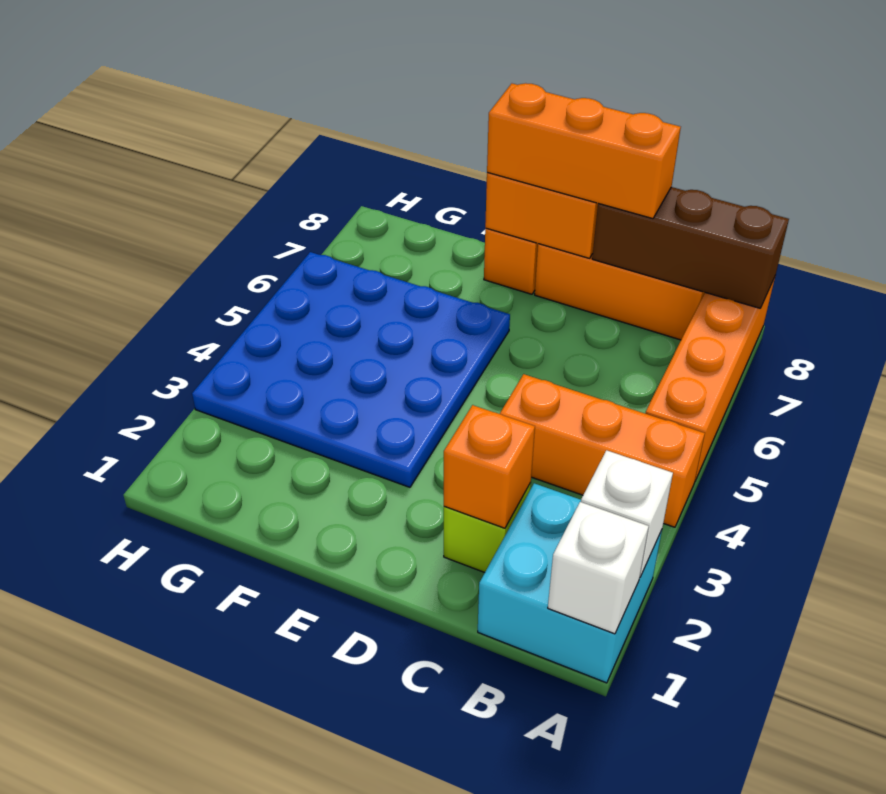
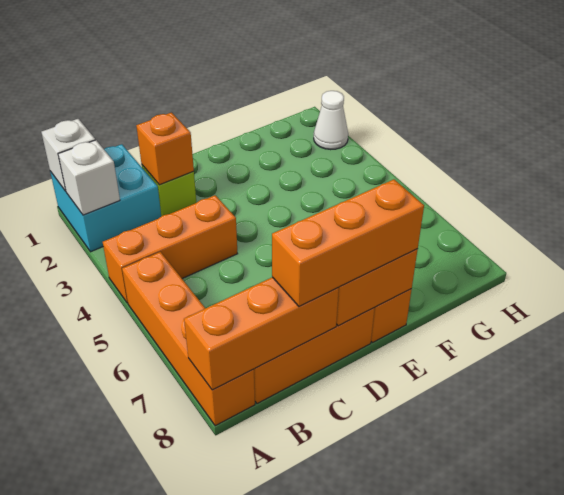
brown brick A8:C8 level 2 -> orange brick A8:C8 level 2
blue plate E3:H6 level 1 -> none
none -> white cone H2 level 1

